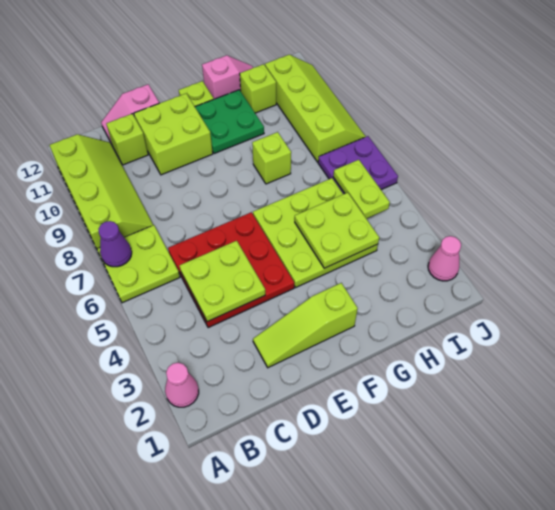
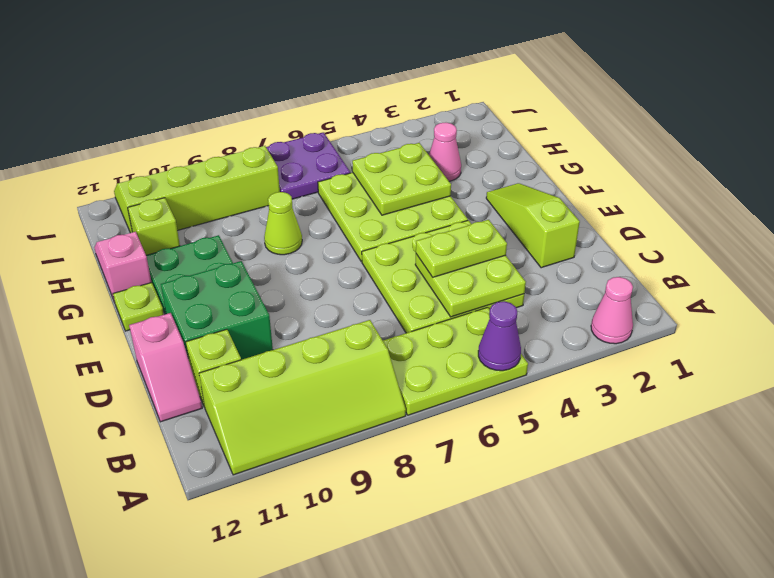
lime plate A6:B7 level 1 -> lime plate A5:B7 level 1
purple cone A7 level 2 -> purple cone A5 level 2
lime slope A8:B11 level 1 top A -> lime slope A8:B11 level 1 top B
red plate C4:E6 level 1 -> lime plate C4:E6 level 1
lime slope D2:F2 level 1 top F -> lime slope D2:F2 level 1 top D
lime brick D10:E11 level 1 -> green brick D10:E11 level 1
lime brick G8 level 1 -> lime cone G8 level 1
lime plate I5:I6 level 2 -> lime plate D4:D5 level 3
pink cone J2 level 1 -> pink cone H3 level 1

